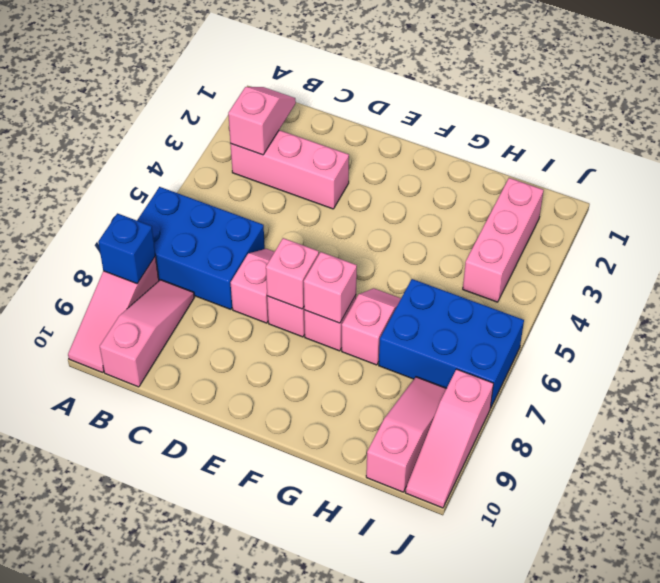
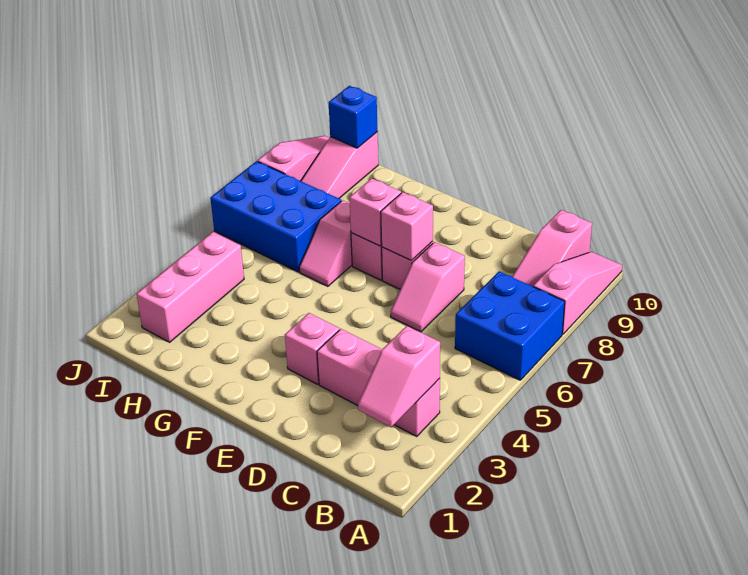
blue brick A6:C7 level 1 -> blue brick A6:B7 level 1
blue brick A8 level 2 -> blue brick I10 level 2
none -> pink brick E3 level 1

